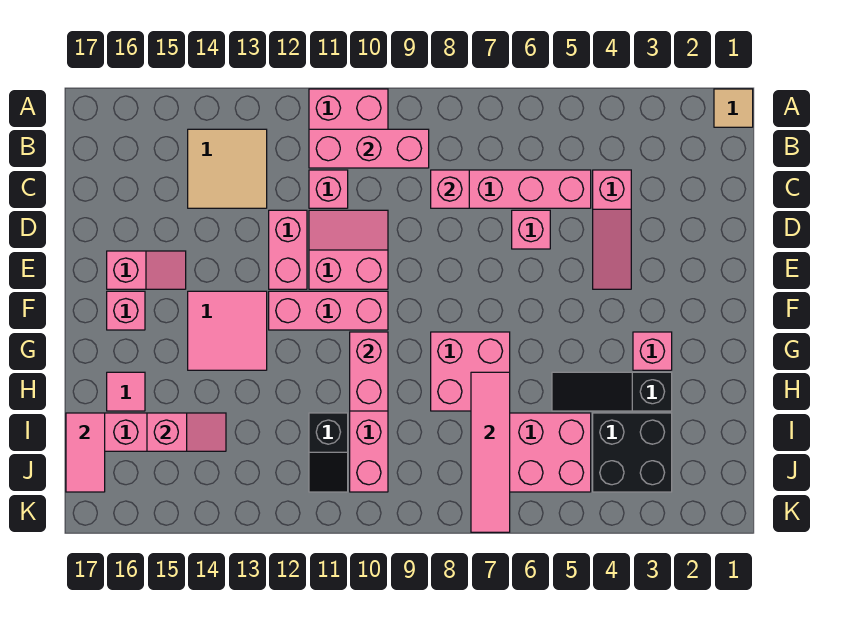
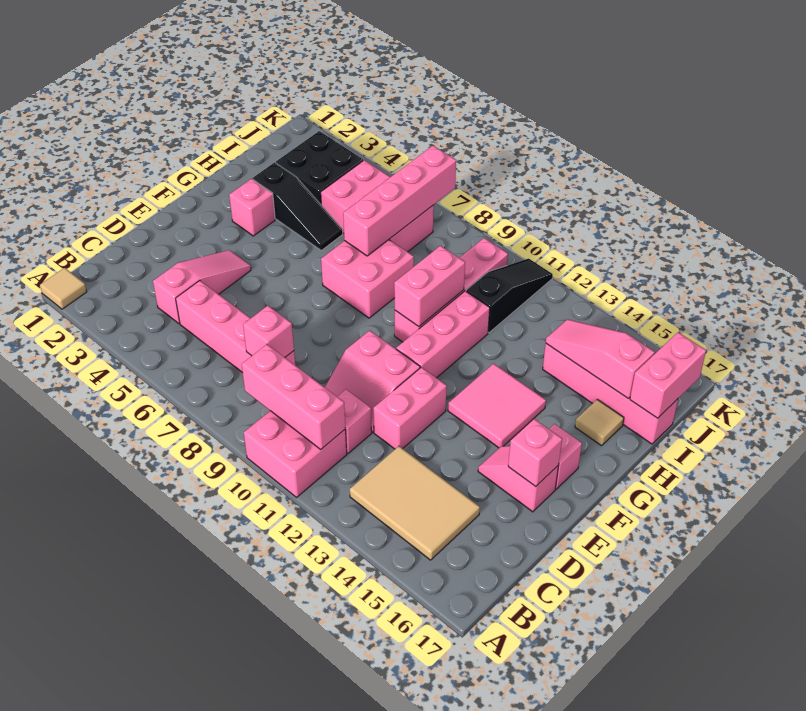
tan tile B13:C14 level 1 -> tan tile B13:C15 level 1
pink brick D6 level 1 -> pink brick E16 level 2
pink brick F10:F12 level 1 -> pink brick F11:H11 level 1
pink tile H7:K7 level 2 -> pink brick H7:K7 level 2
pink tile H16 level 1 -> tan tile H16 level 1
black slope I11:J11 level 1 top I -> black slope I11:K11 level 1 top I
pink slope I14:I15 level 2 top 15 -> pink slope I14:I16 level 2 top 16
pink tile I17:J17 level 2 -> pink brick I17:J17 level 2

